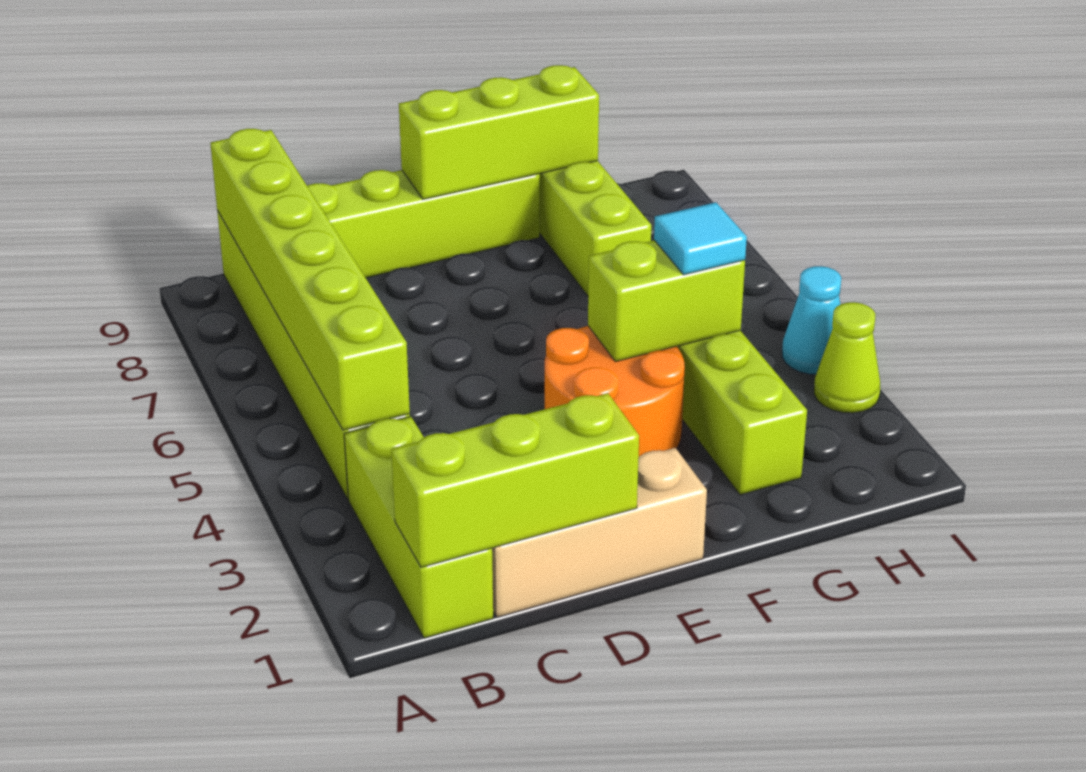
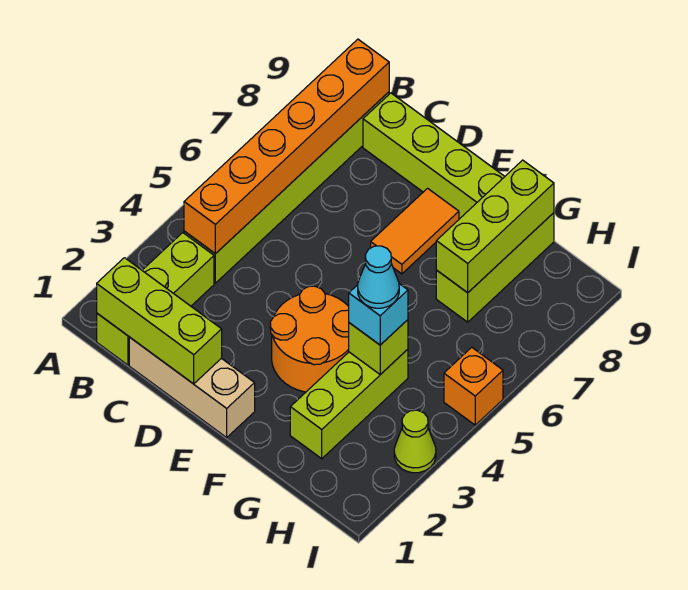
lime brick B4:B9 level 2 -> orange brick B4:B9 level 2
none -> orange tile E7:E8 level 1
lime brick E9:G9 level 2 -> lime brick G7:G9 level 2
lime brick F4:G4 level 2 -> lime brick G4 level 2
cyan tile G4 level 3 -> cyan brick G4 level 3
cyan cone I4 level 1 -> cyan cone G4 level 4
none -> orange brick I5 level 1

